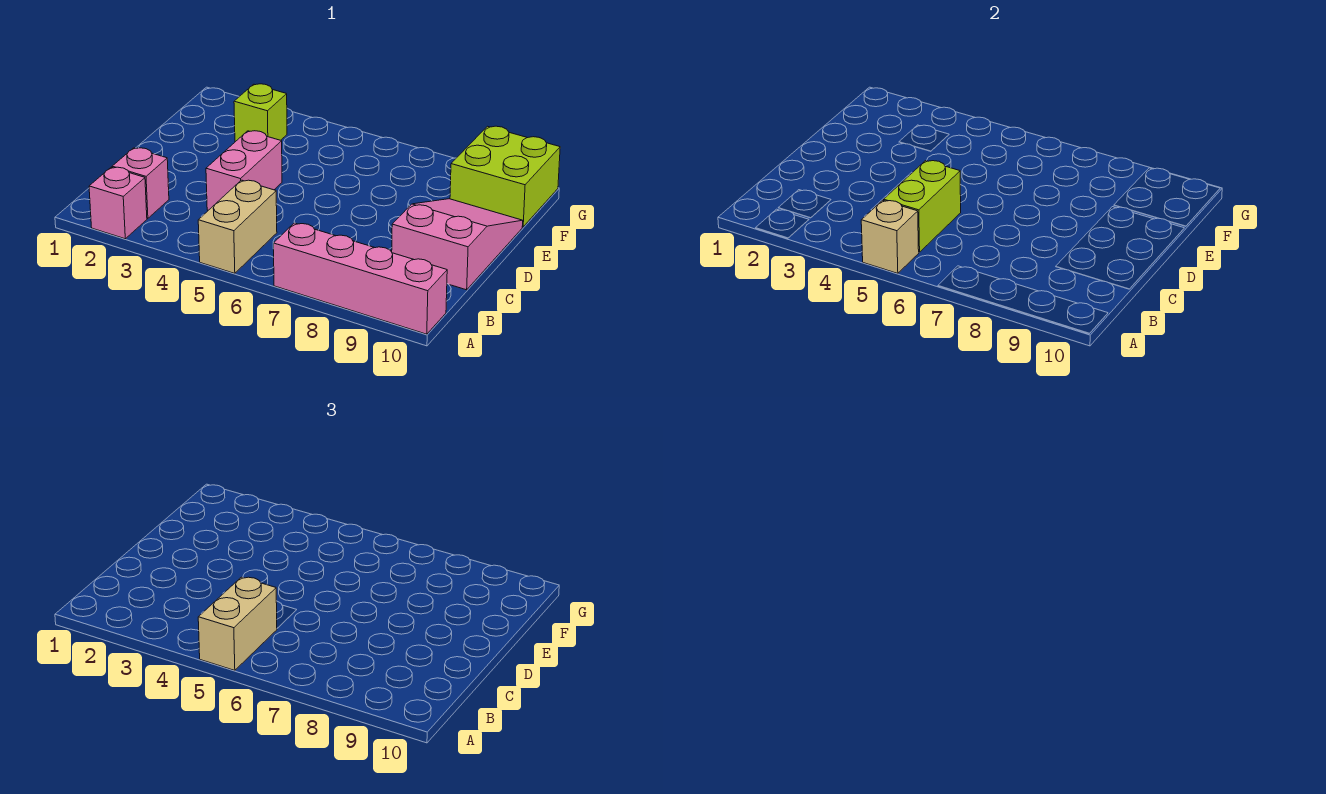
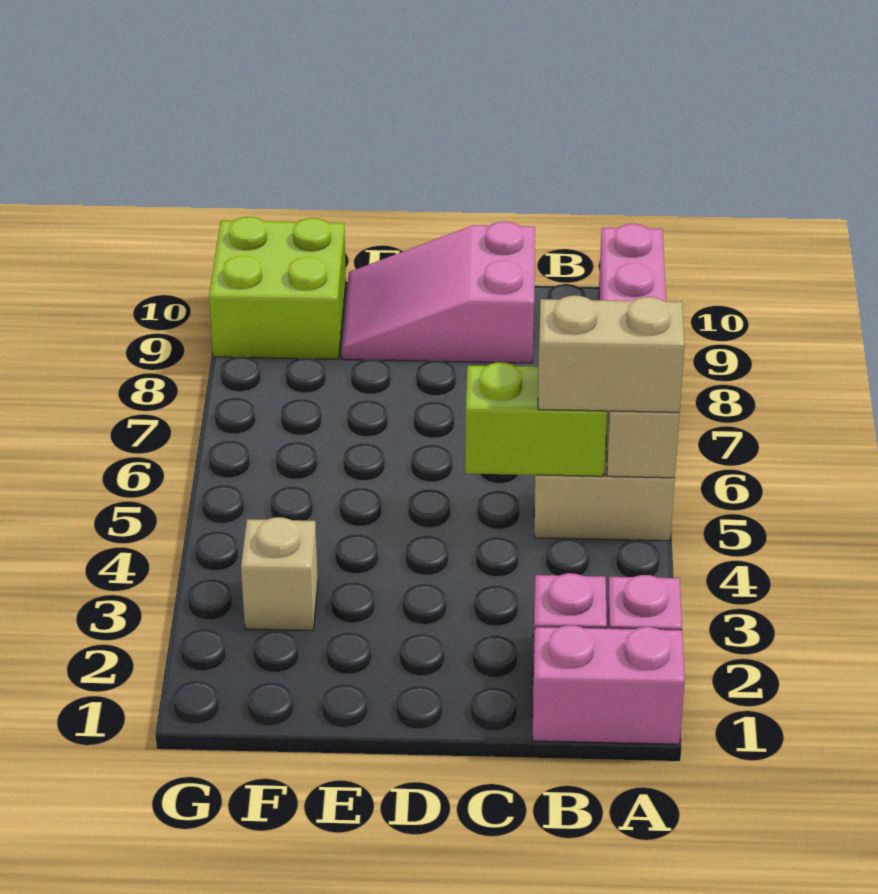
pink brick C4:D4 level 1 -> pink brick A1:B1 level 1
lime brick F3 level 1 -> tan brick F3 level 1

